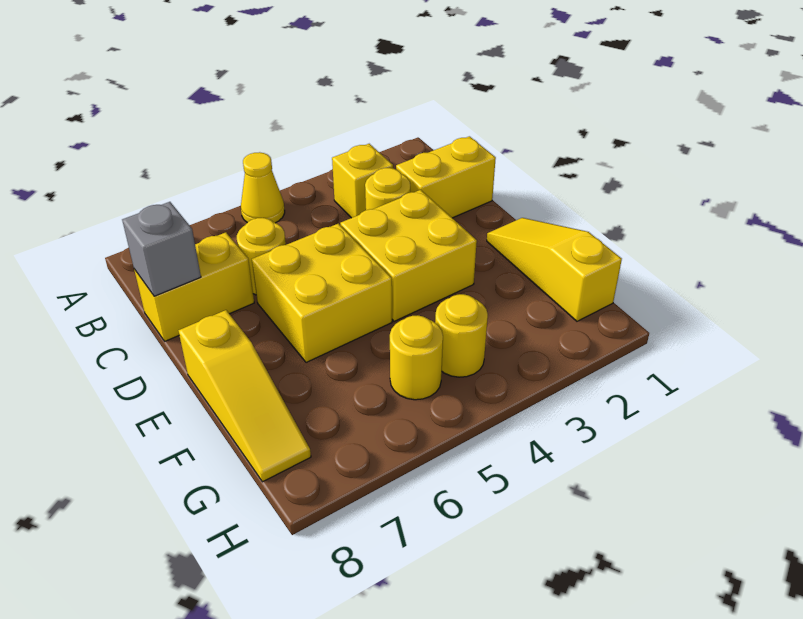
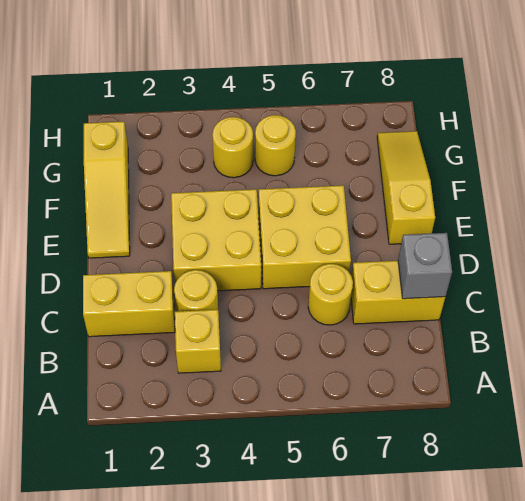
yellow cone A5 level 1 -> none

